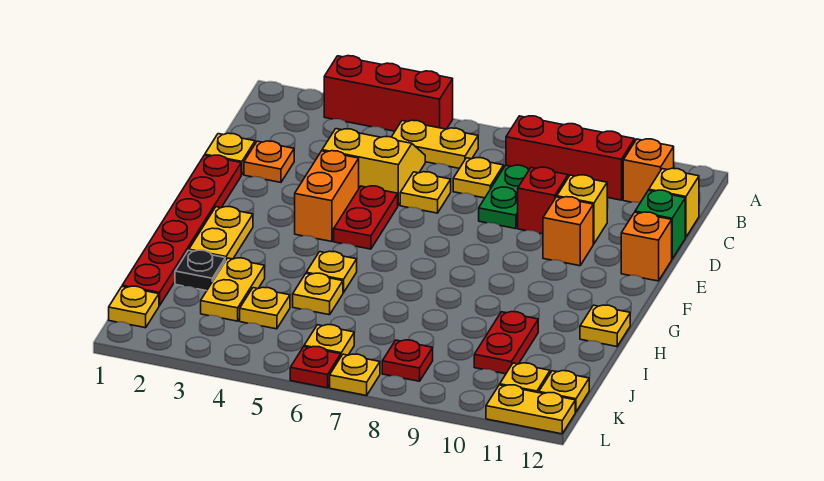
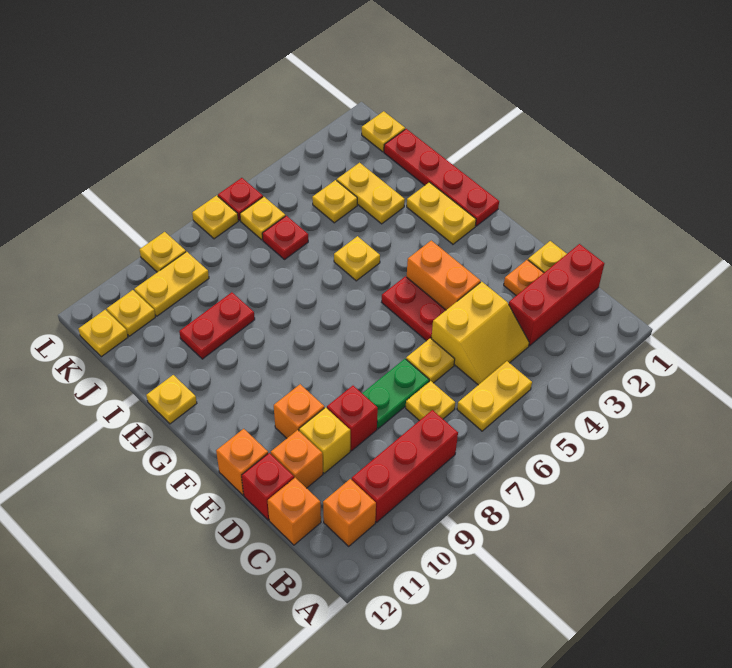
red brick A3:A5 level 1 -> red brick C1:C3 level 1
green plate C8:D8 level 1 -> green plate D7:D8 level 1
yellow brick C12 level 1 -> orange brick C12 level 1
none -> orange brick D11 level 1
green brick D12 level 1 -> red brick D12 level 1
red plate E1:J1 level 1 -> red plate G1:J1 level 1
black plate I2 level 1 -> none
yellow plate I5 level 1 -> yellow plate L9 level 1
red plate I10:J10 level 1 -> red plate I9:I10 level 1
red plate K8 level 1 -> red plate J6 level 1
yellow plate L11:L12 level 1 -> yellow plate K9:K10 level 1

